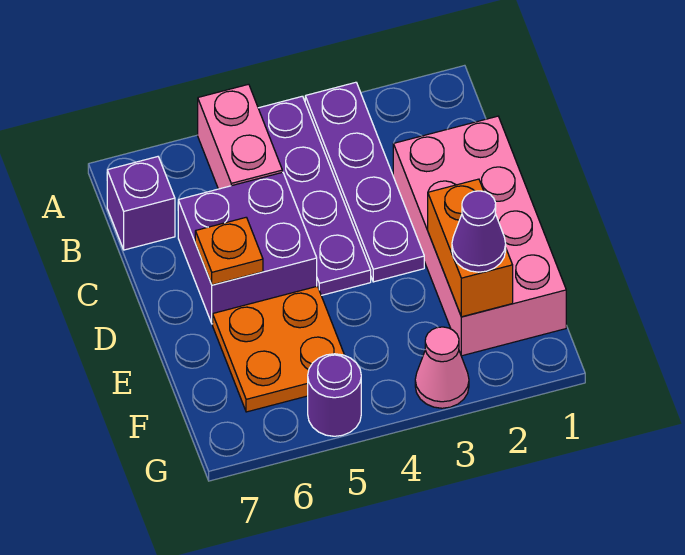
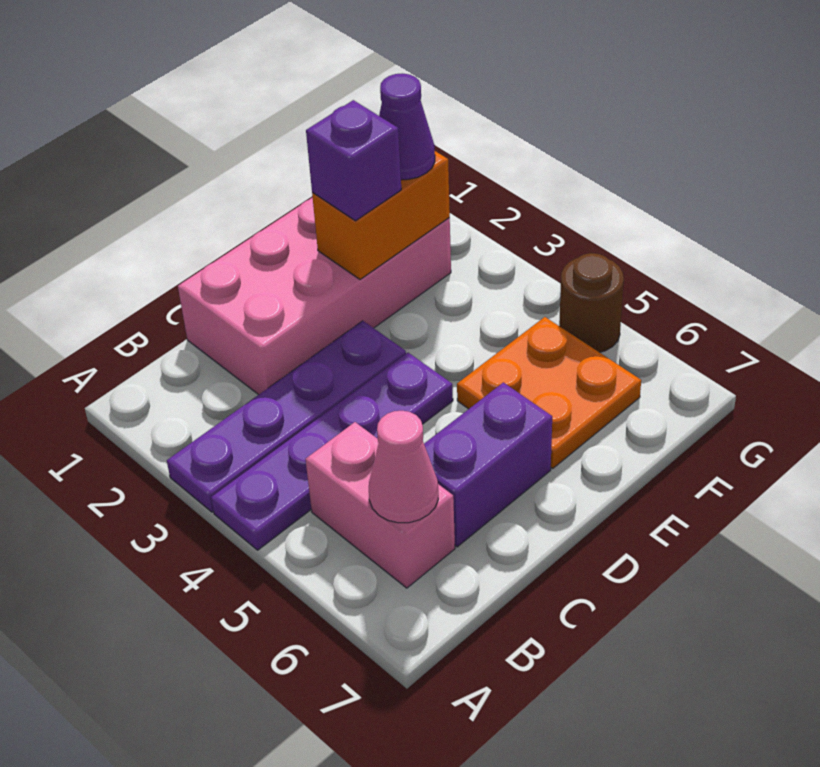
pink brick A5:B5 level 1 -> pink brick B5:B6 level 1
purple brick B7 level 1 -> purple brick E2 level 3
purple brick C5:D6 level 1 -> purple brick C6:D6 level 1
orange plate D6 level 2 -> none
pink cone G3 level 1 -> pink cone B6 level 2
purple round brick G5 level 1 -> brown round brick G5 level 1

